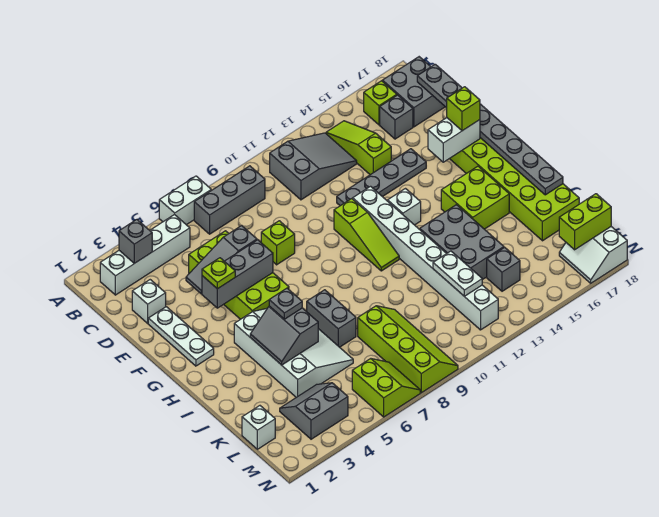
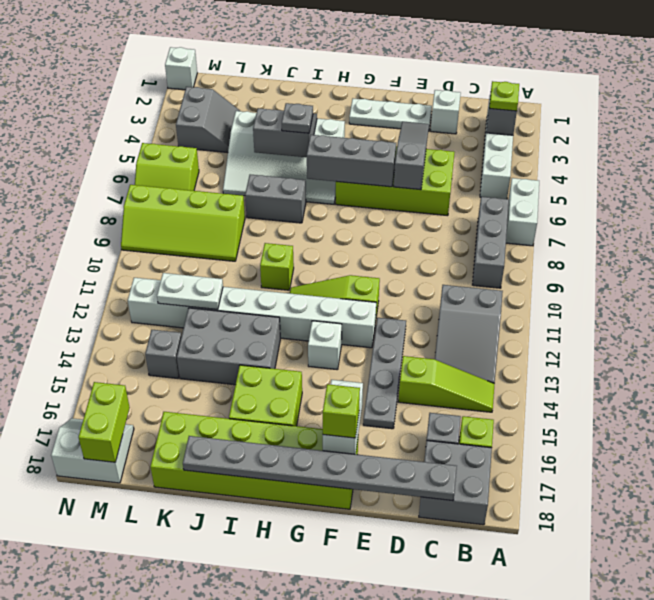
lime brick E8 level 1 -> lime brick I10 level 1
grey brick F4:F6 level 2 -> grey brick F6:H6 level 2
lime plate F4 level 3 -> lime plate B3 level 3
white brick L1 level 1 -> white brick N1 level 1

